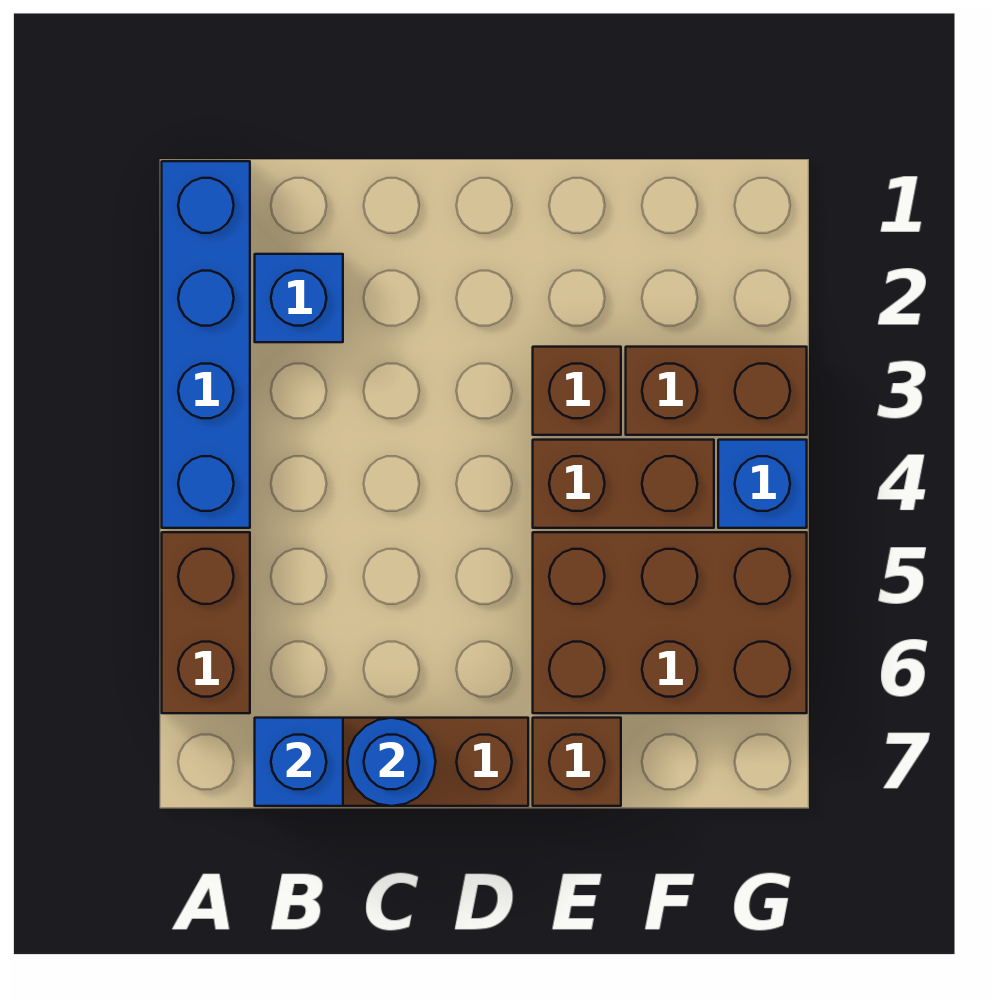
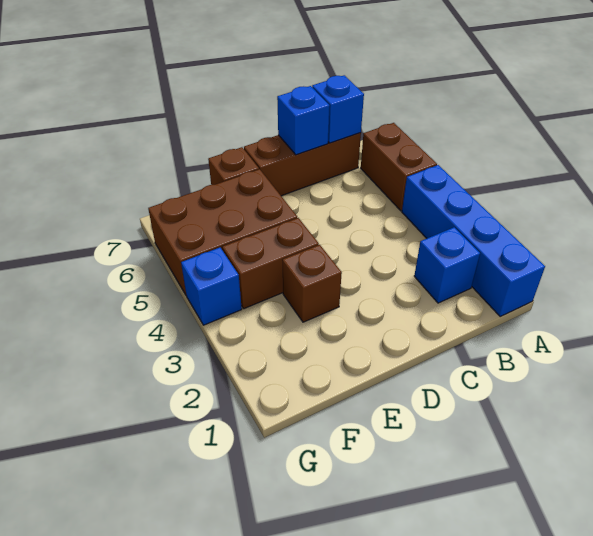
blue round brick C7 level 2 -> blue brick C7 level 2
brown brick F3:G3 level 1 -> none

